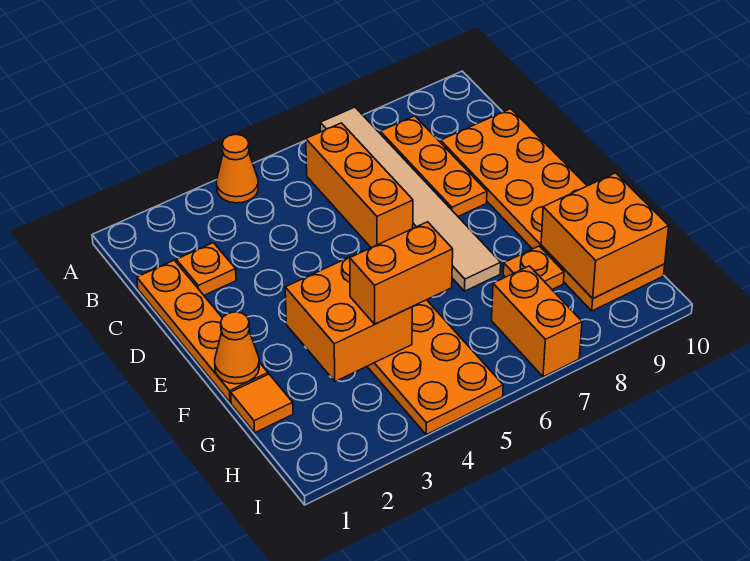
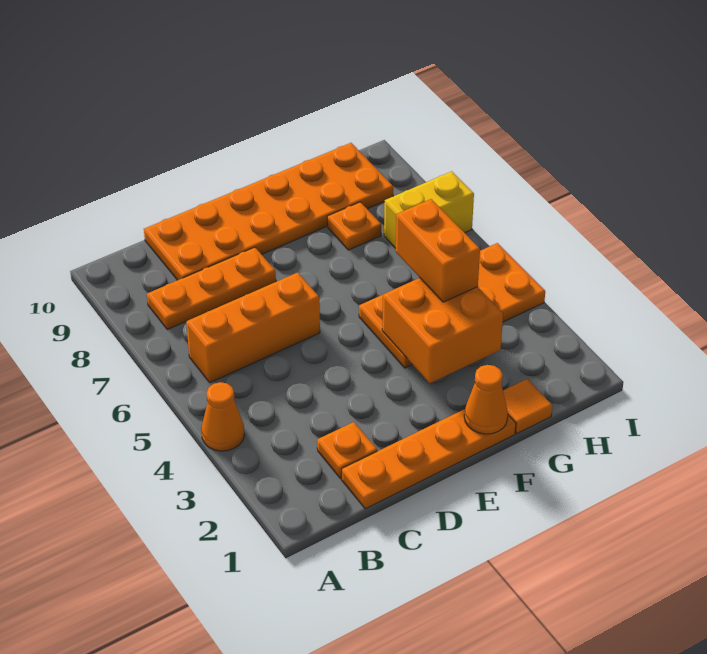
tan tile A7:F7 level 1 -> none
orange brick G9:H10 level 2 -> none
orange brick H7:I7 level 1 -> yellow brick H7:I7 level 1

